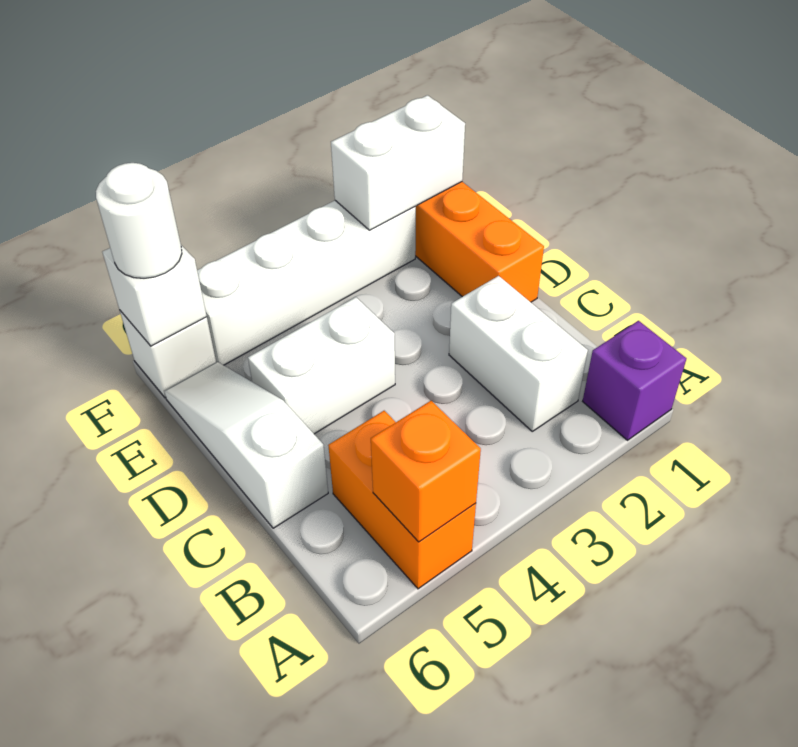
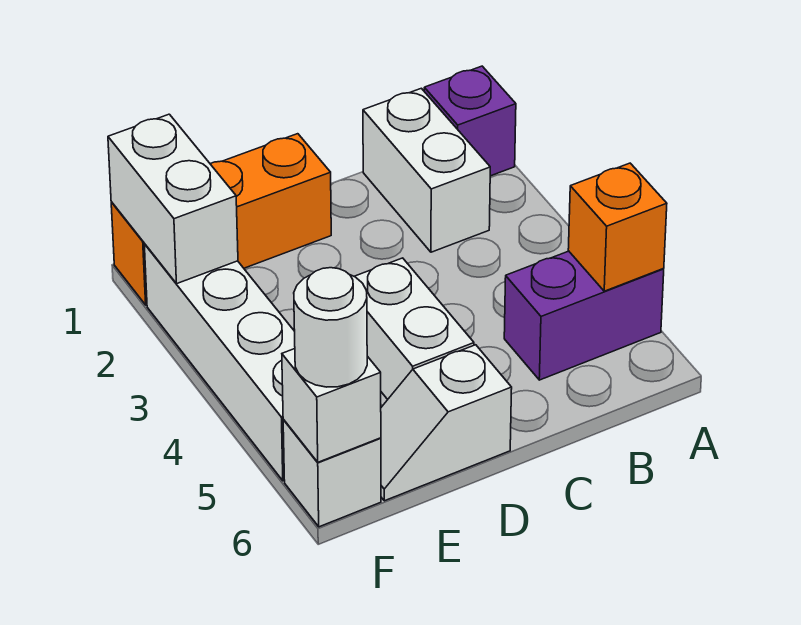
orange brick A5:B5 level 1 -> purple brick A5:B5 level 1
white brick B2:C2 level 1 -> white brick B1:B2 level 1
white slope C6:E6 level 1 top C -> white slope D6:E6 level 1 top D

